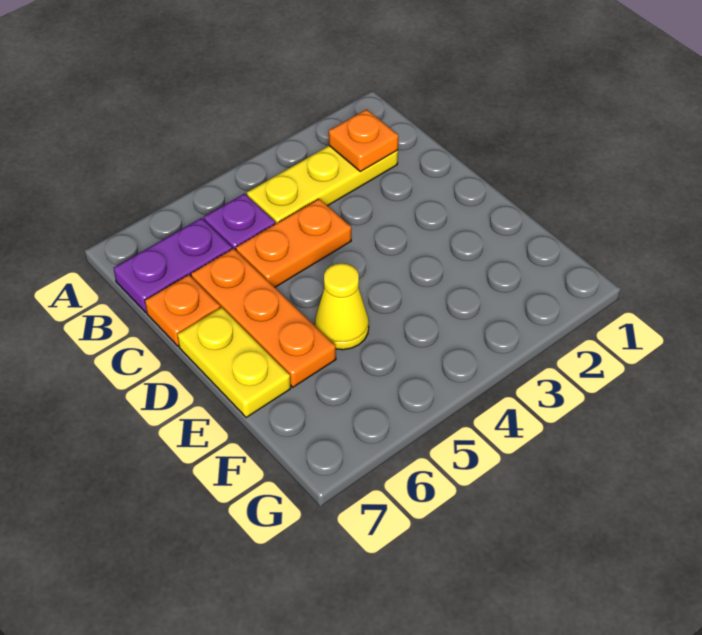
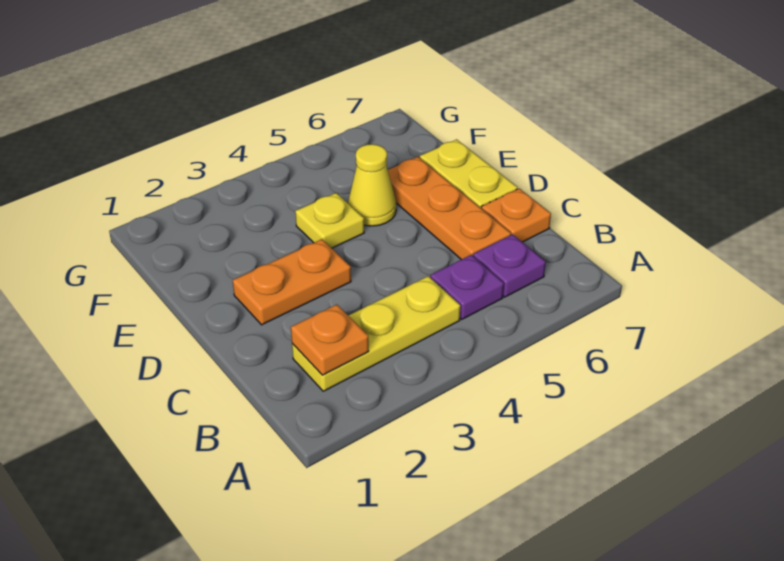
purple plate B6:B7 level 1 -> purple plate B6 level 1
orange plate C4:C5 level 1 -> orange plate D2:D3 level 1
none -> yellow plate E4 level 1

